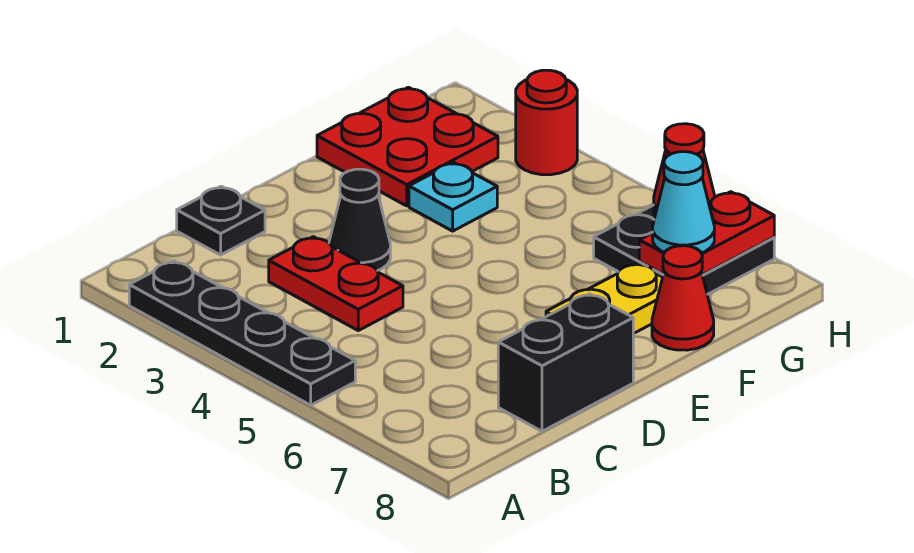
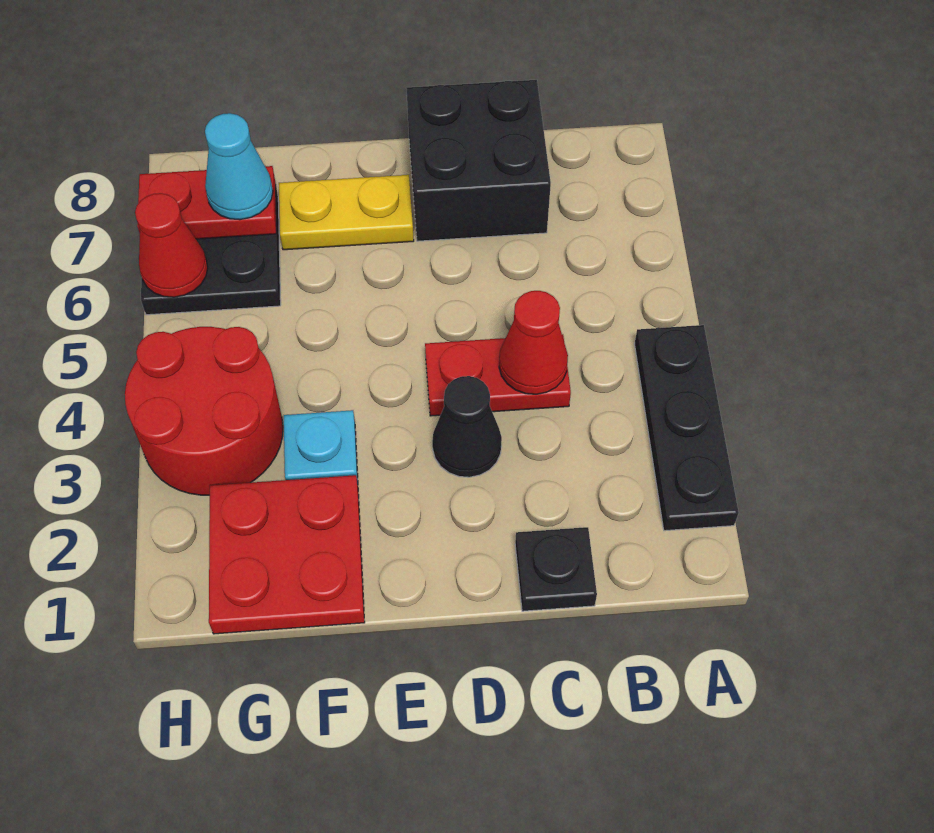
black plate A2:A5 level 1 -> black plate A2:A4 level 1
red plate C3:C4 level 1 -> red plate C4:D4 level 1
black brick C8:D8 level 1 -> black brick C7:D8 level 1
red cone F8 level 1 -> red cone C4 level 2
red round brick H3 level 1 -> red round brick G3:H4 level 1

